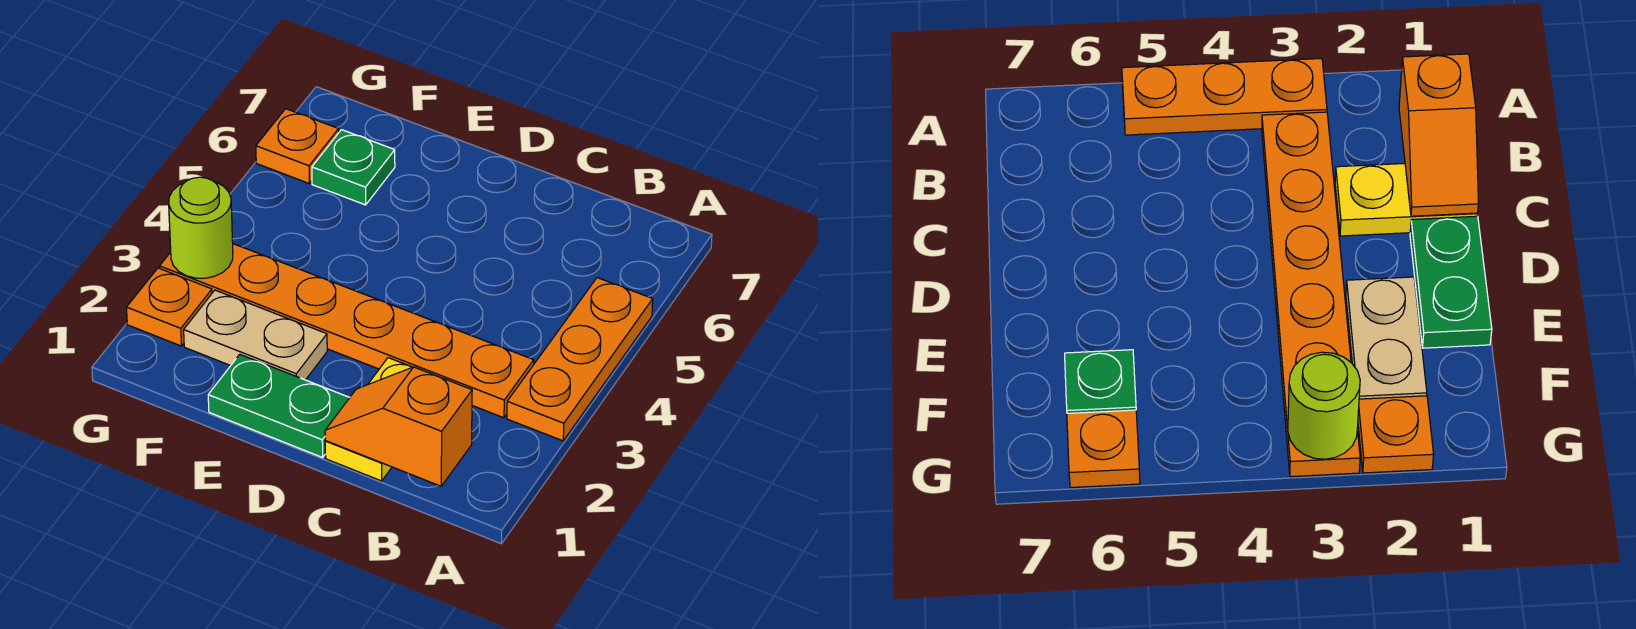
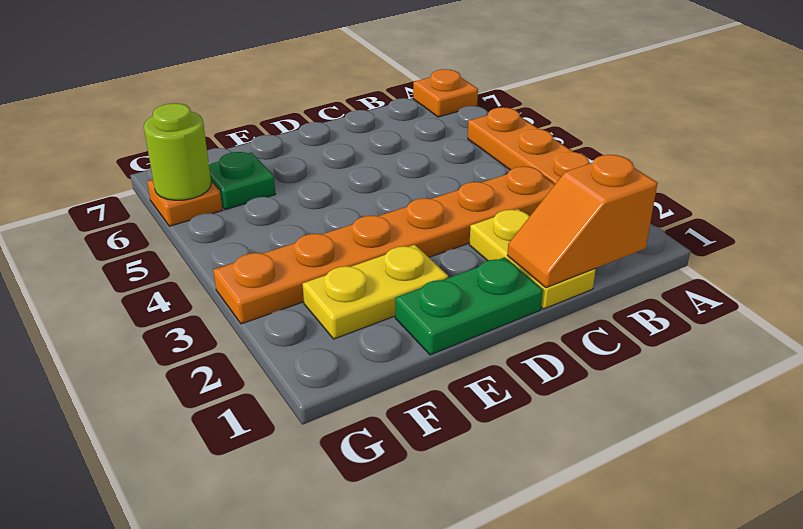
tan plate E2:F2 level 1 -> yellow plate E2:F2 level 1
orange plate G2 level 1 -> orange plate A7 level 1
lime round brick G3 level 2 -> lime round brick G6 level 2

